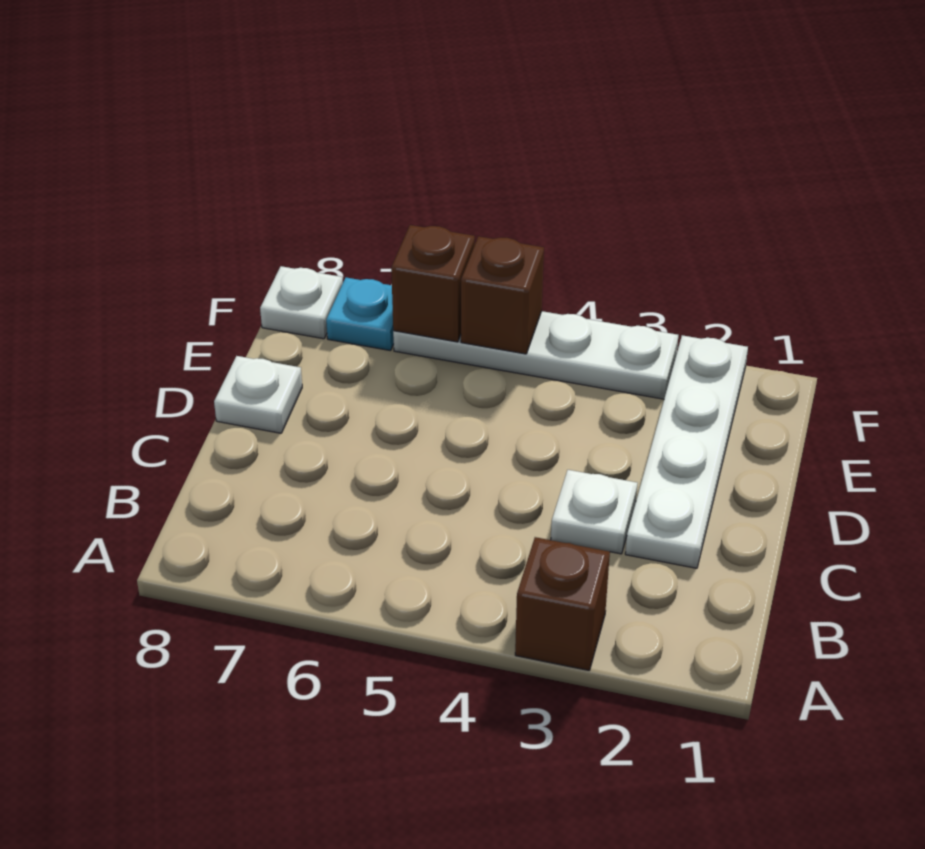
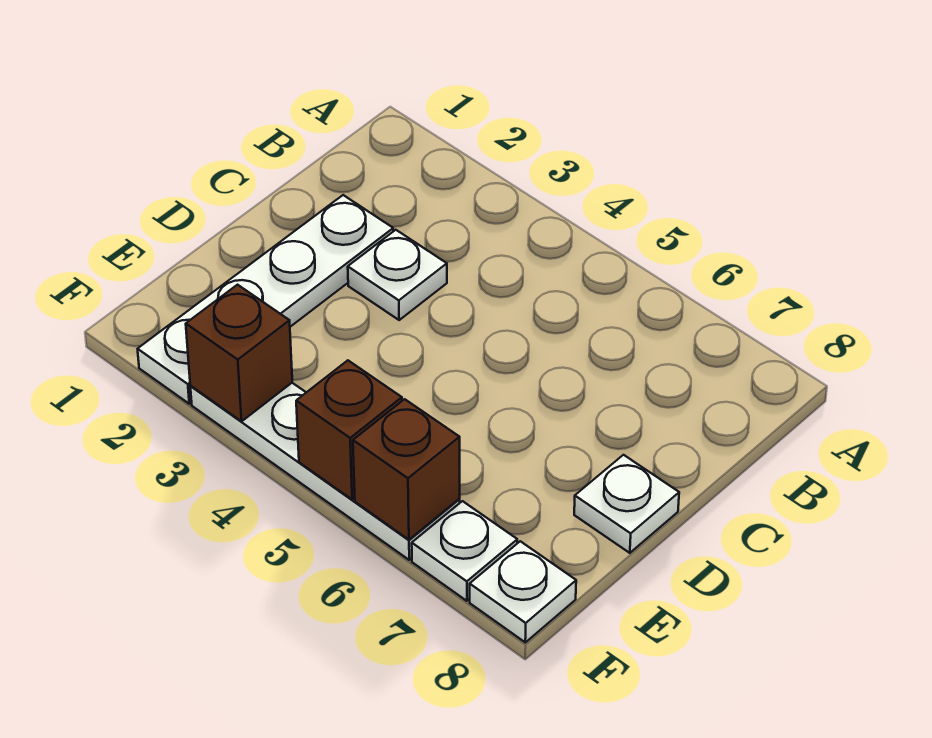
brown brick A3 level 1 -> brown brick F3 level 2
cyan plate F7 level 1 -> white plate F7 level 1

